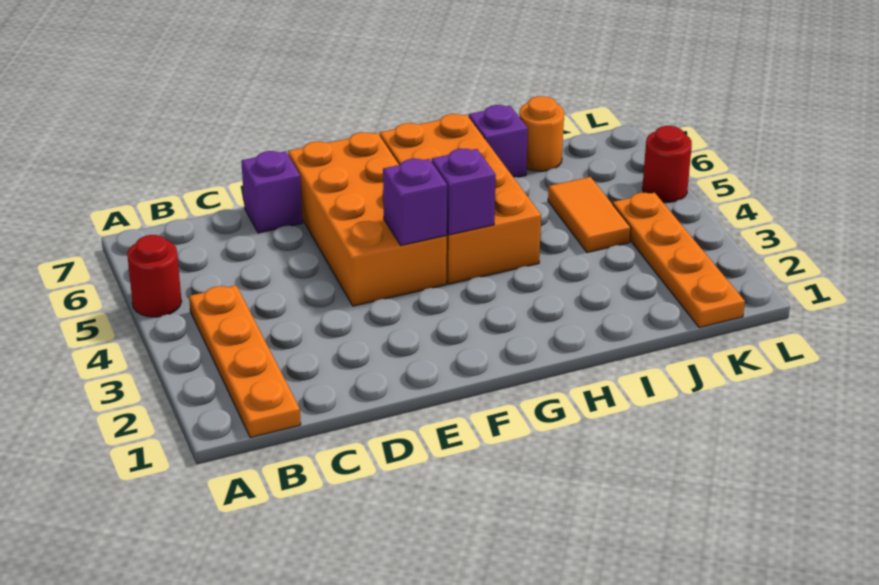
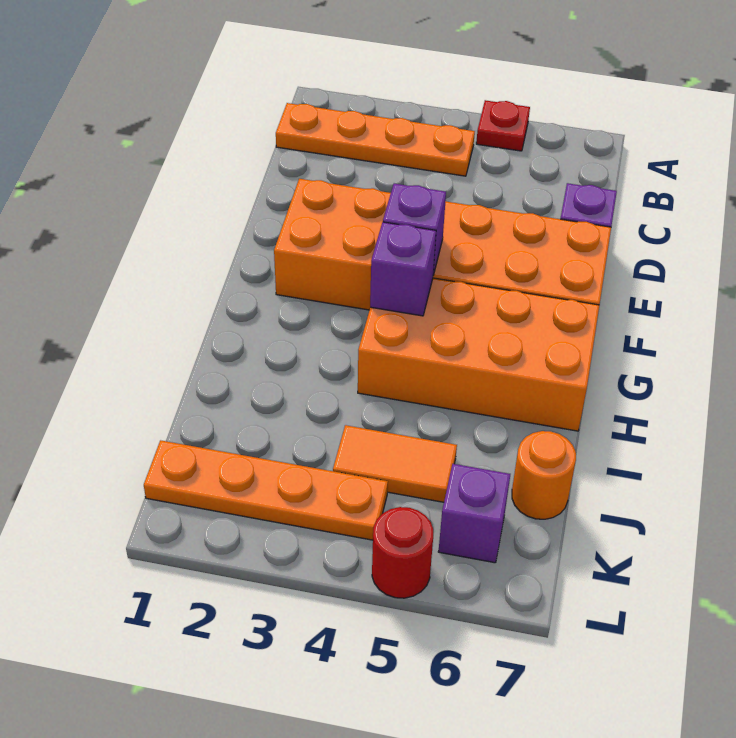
red round brick A5 level 1 -> red plate A5 level 1
orange brick E4:F7 level 1 -> orange brick E2:F7 level 1
purple brick I7 level 1 -> purple brick K6 level 1

